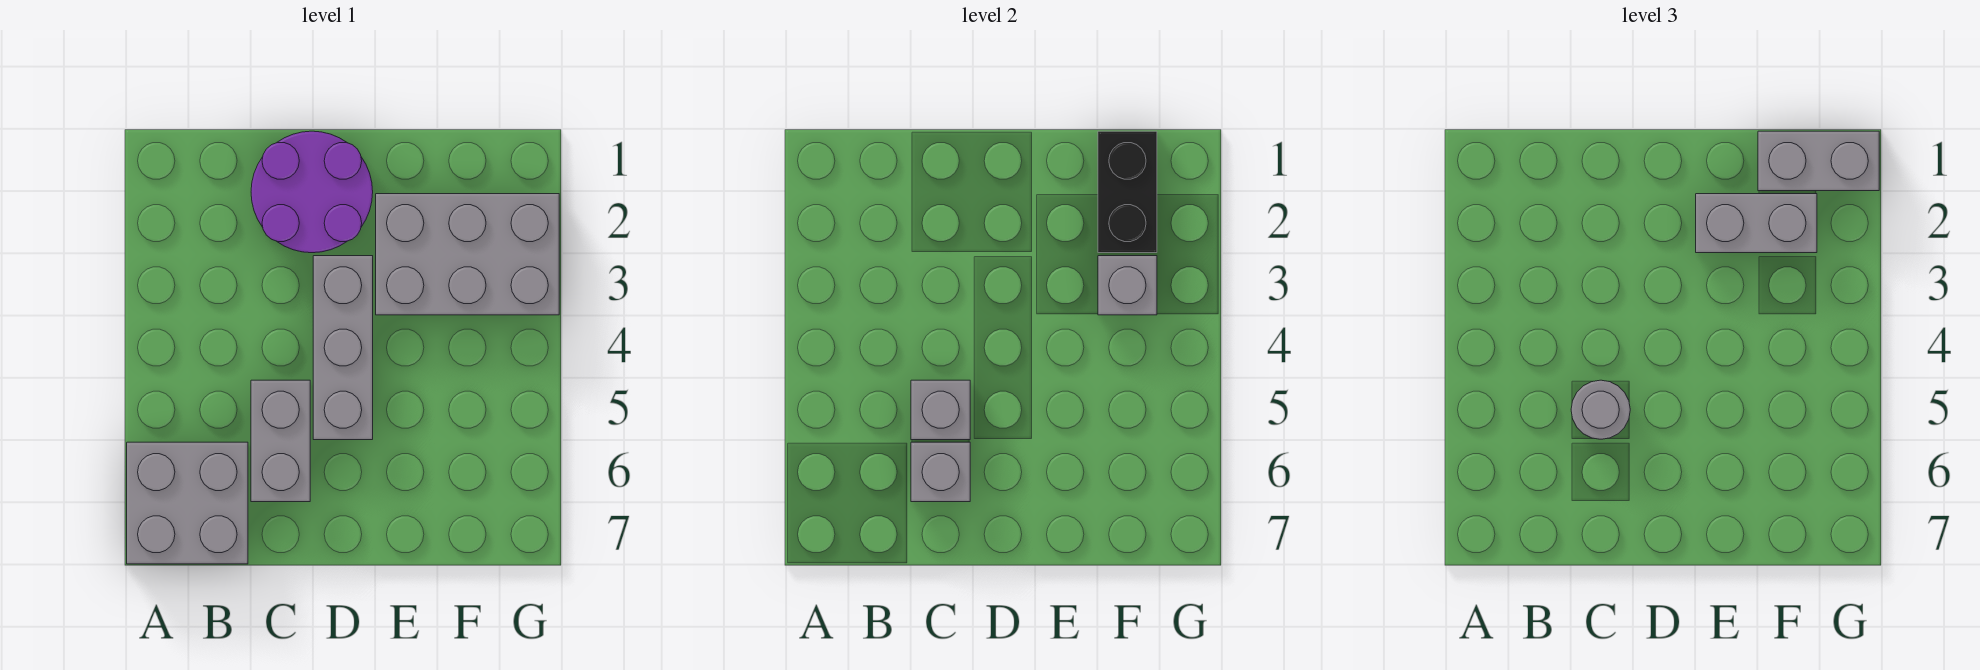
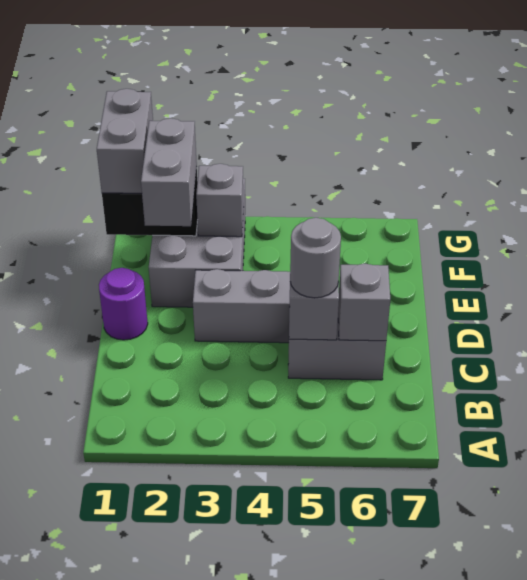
grey brick A6:B7 level 1 -> none
purple round brick C1:D2 level 1 -> purple round brick D1 level 1

